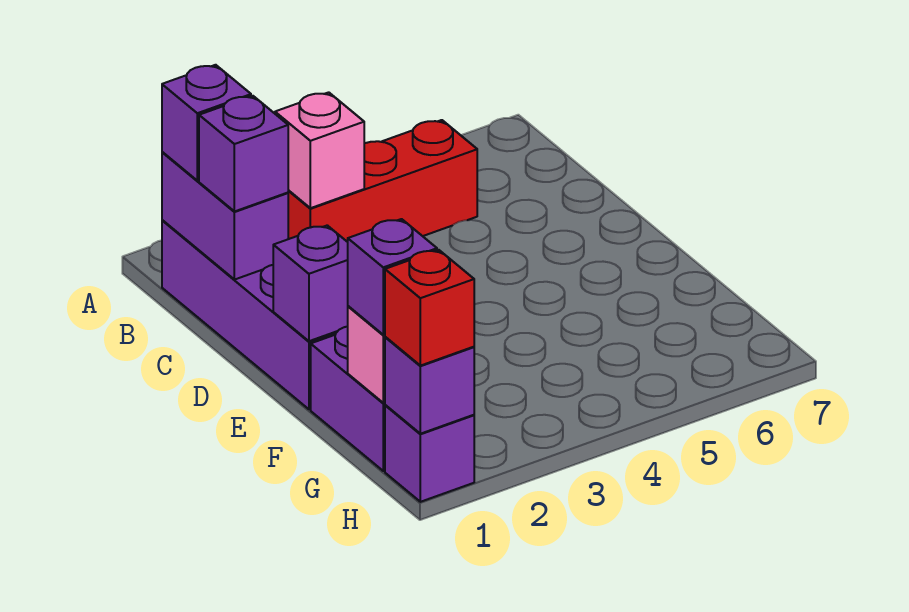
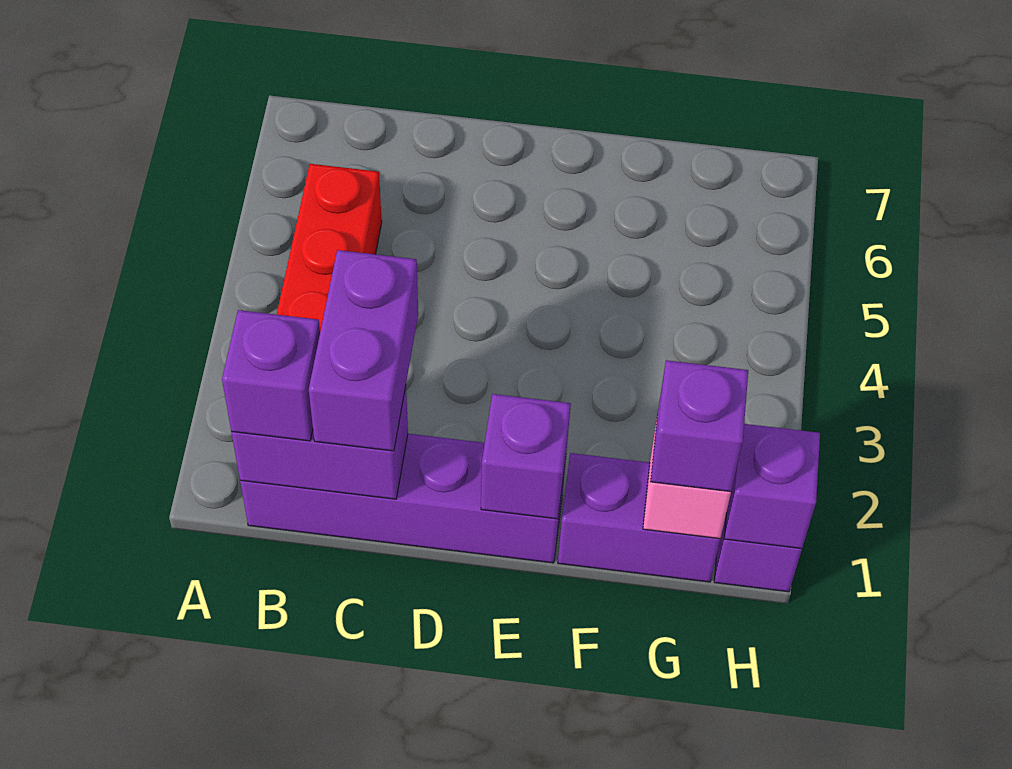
pink brick B3 level 2 -> none
purple brick C1 level 3 -> purple brick C1:C2 level 3
red brick H1 level 3 -> none

